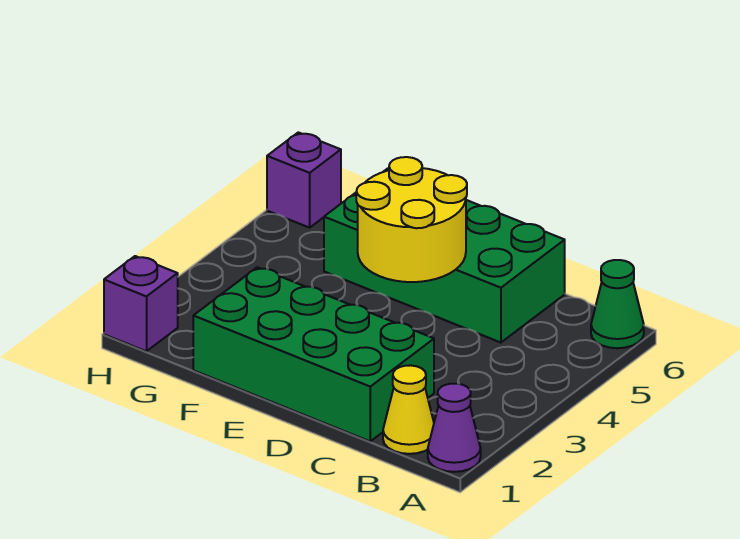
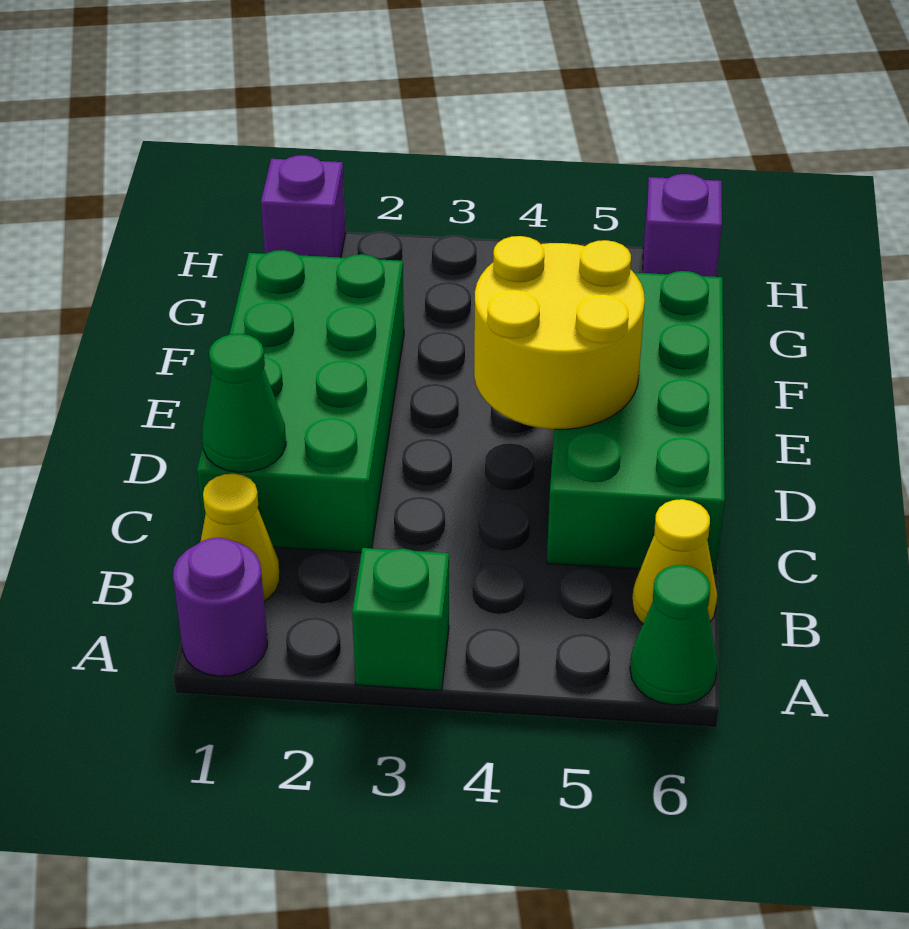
purple cone A1 level 1 -> purple round brick A1 level 1
none -> green brick A3 level 1
none -> yellow cone B6 level 1
none -> green cone C1 level 2

